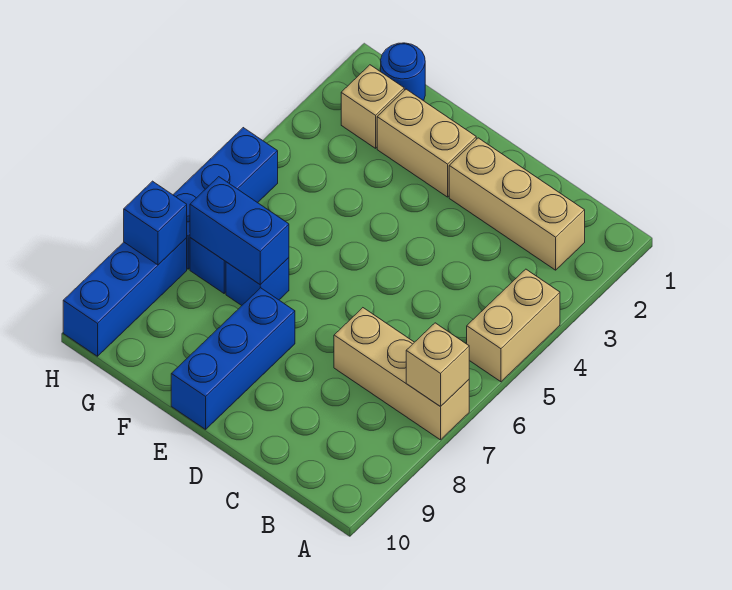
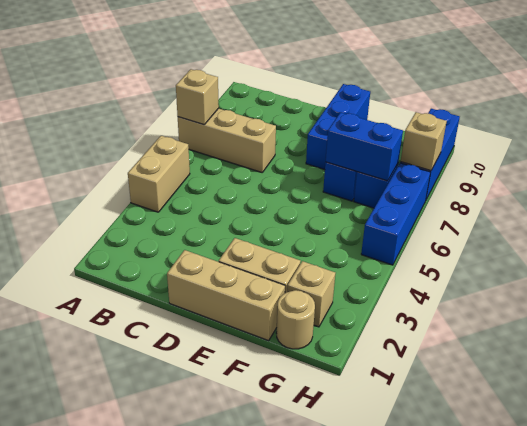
tan brick B2:D2 level 1 -> tan brick D1:F1 level 1
blue round brick G1 level 1 -> tan round brick G1 level 1
blue brick H8 level 2 -> tan brick H8 level 2

